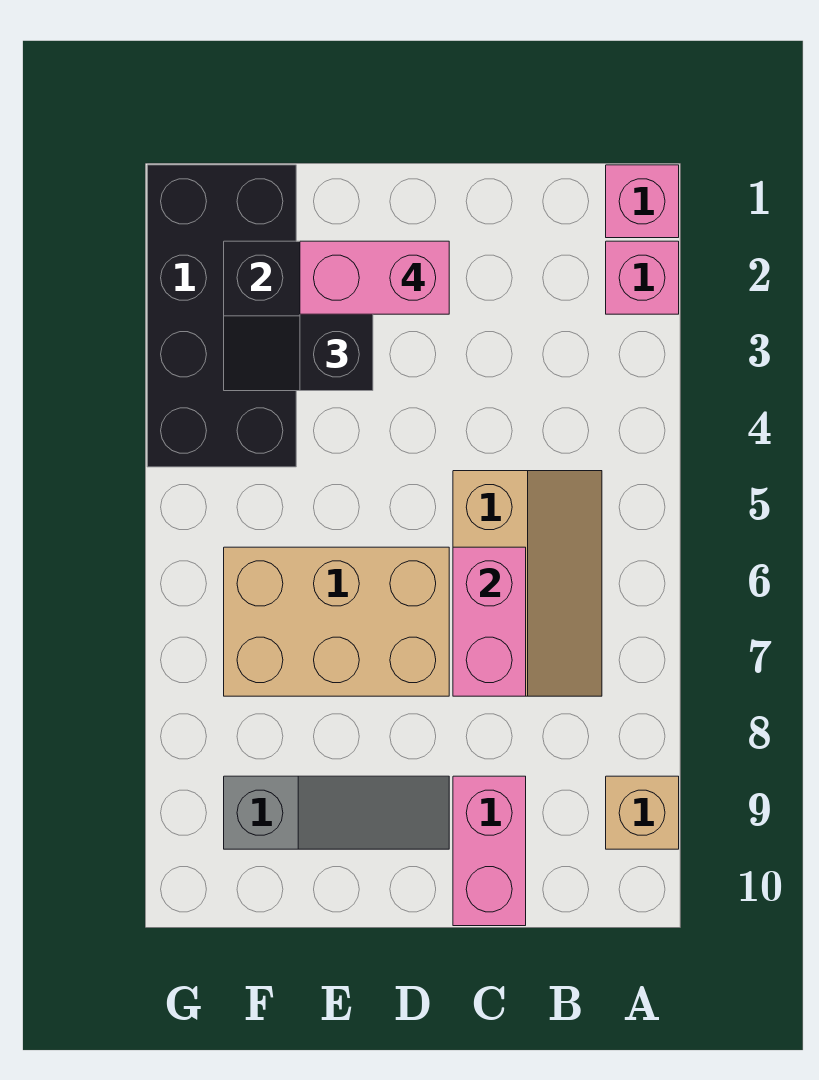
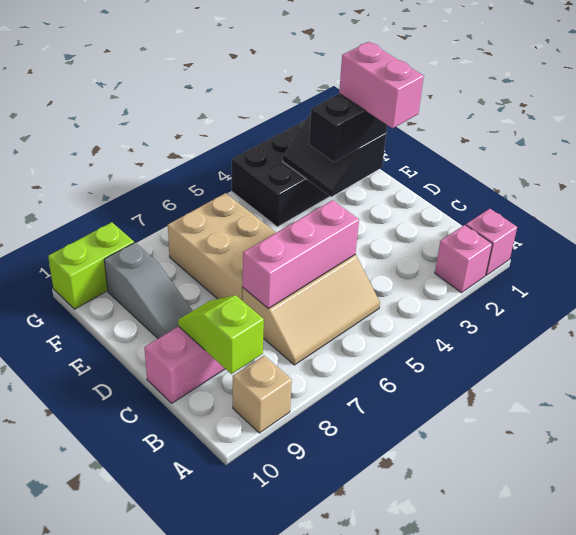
none -> lime slope B9:C9 level 2 top B
pink brick C6:C7 level 2 -> pink brick C5:C7 level 2
none -> lime brick G9:G10 level 1

